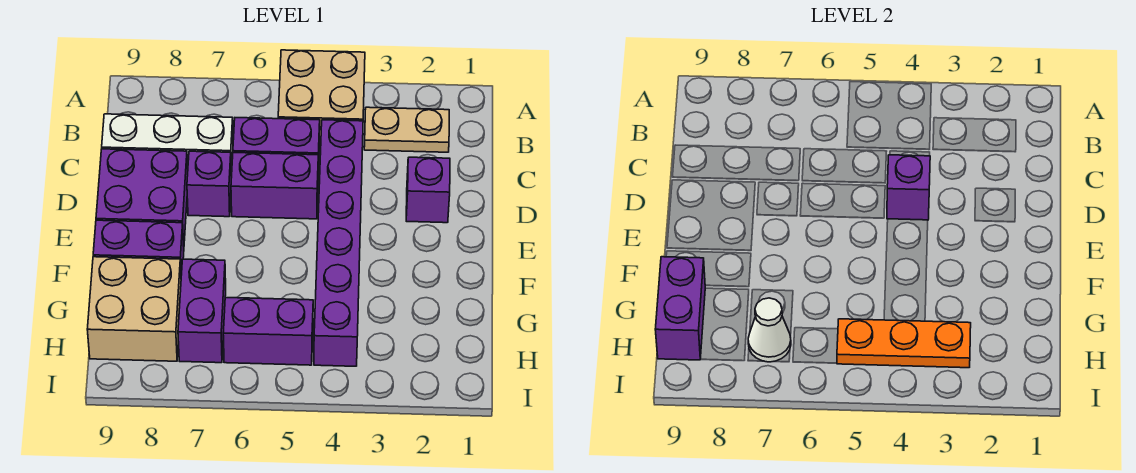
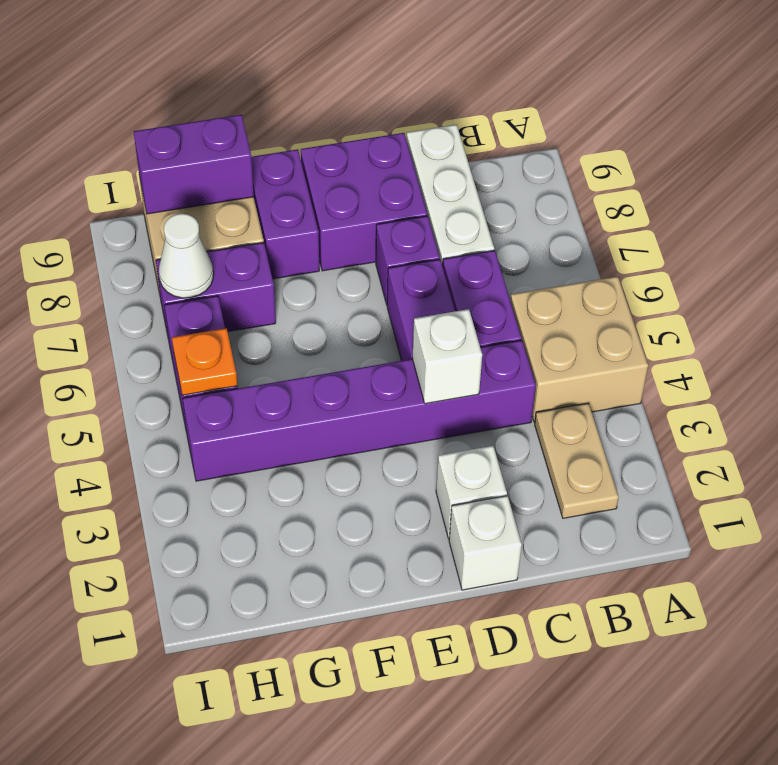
none -> white brick D1 level 1
purple brick D2 level 1 -> white brick D2 level 1
purple brick D4 level 2 -> white brick D4 level 2
orange plate H3:H5 level 2 -> orange plate H5 level 2

